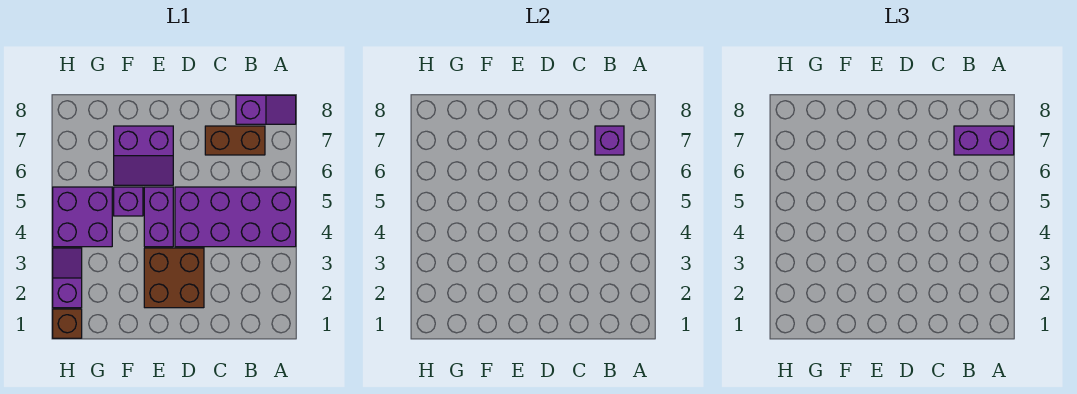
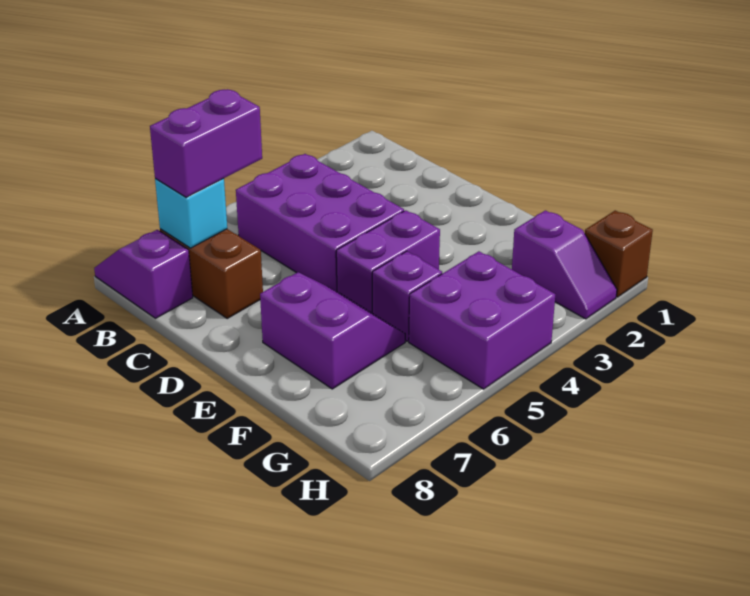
purple brick A4:D5 level 1 -> purple brick B4:D5 level 1
purple brick A7:B7 level 3 -> purple brick B6:B7 level 3
purple brick B7 level 2 -> cyan brick B7 level 2
brown brick D2:E3 level 1 -> none
purple slope H2:H3 level 1 top 2 -> purple slope G2:H2 level 1 top G

